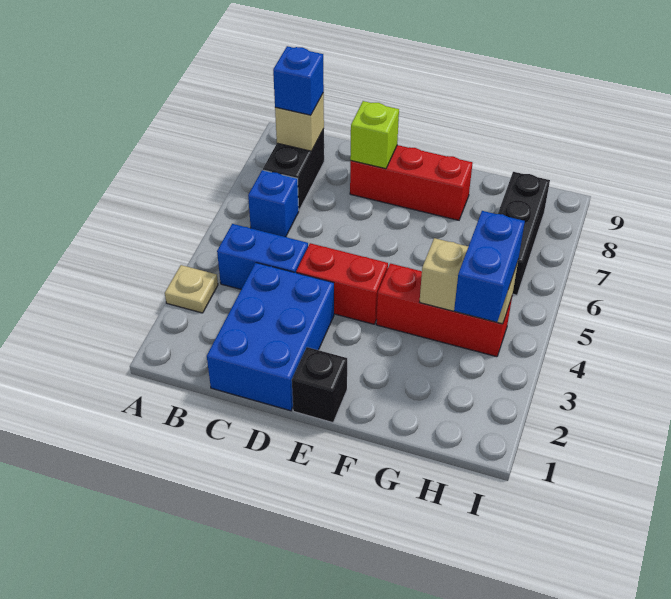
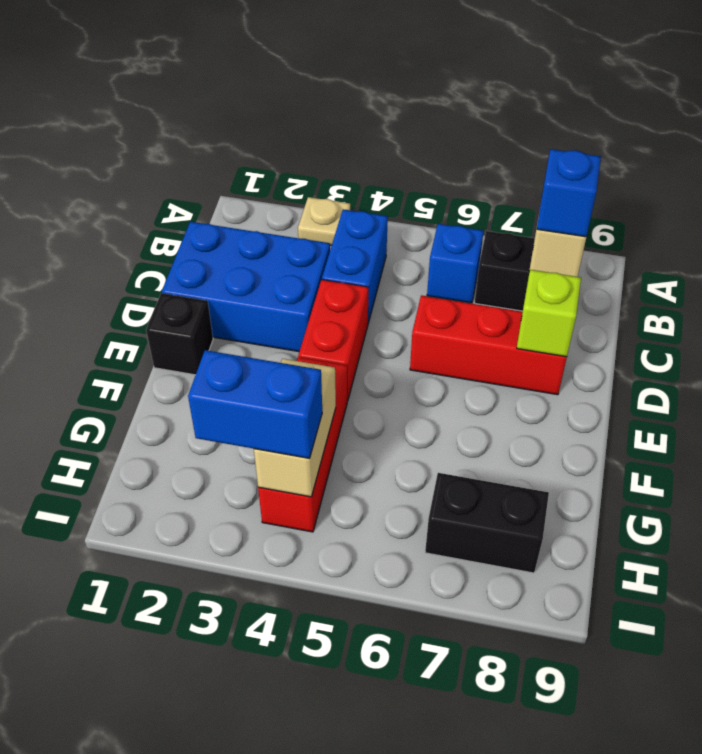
red brick D8:F8 level 1 -> red brick D6:D8 level 1
black brick H6:H8 level 1 -> black brick H7:H8 level 1

